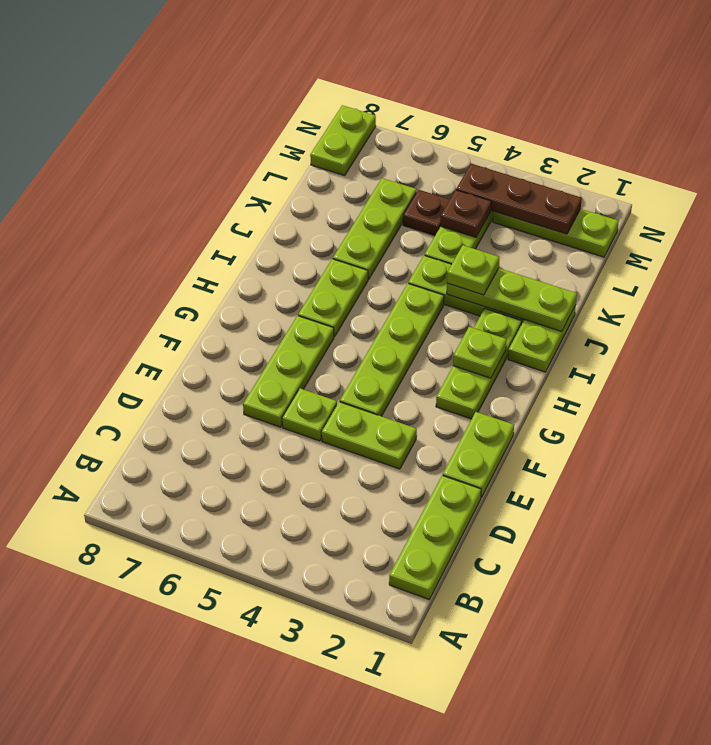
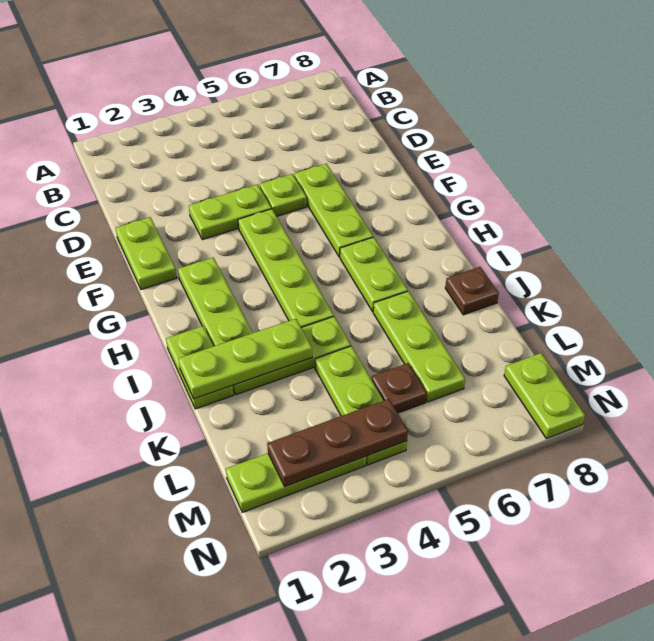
lime plate B1:D1 level 1 -> none
lime plate H2 level 2 -> none
lime plate J3 level 3 -> none
brown plate L4 level 2 -> brown plate J8 level 1

